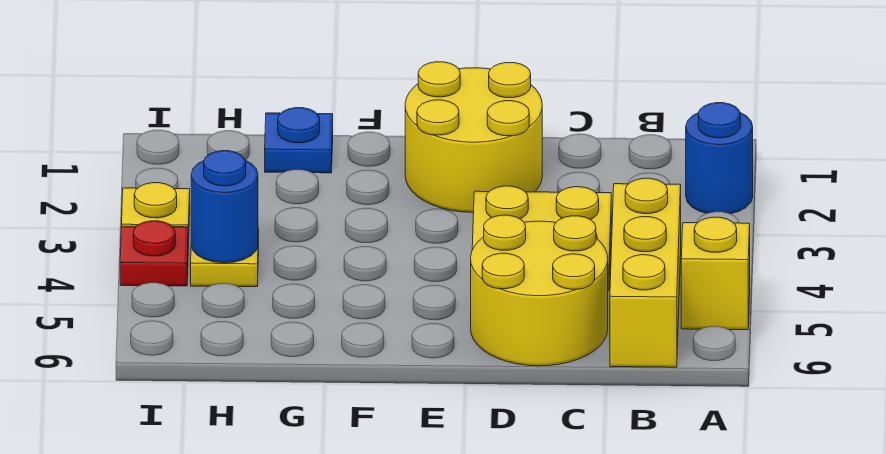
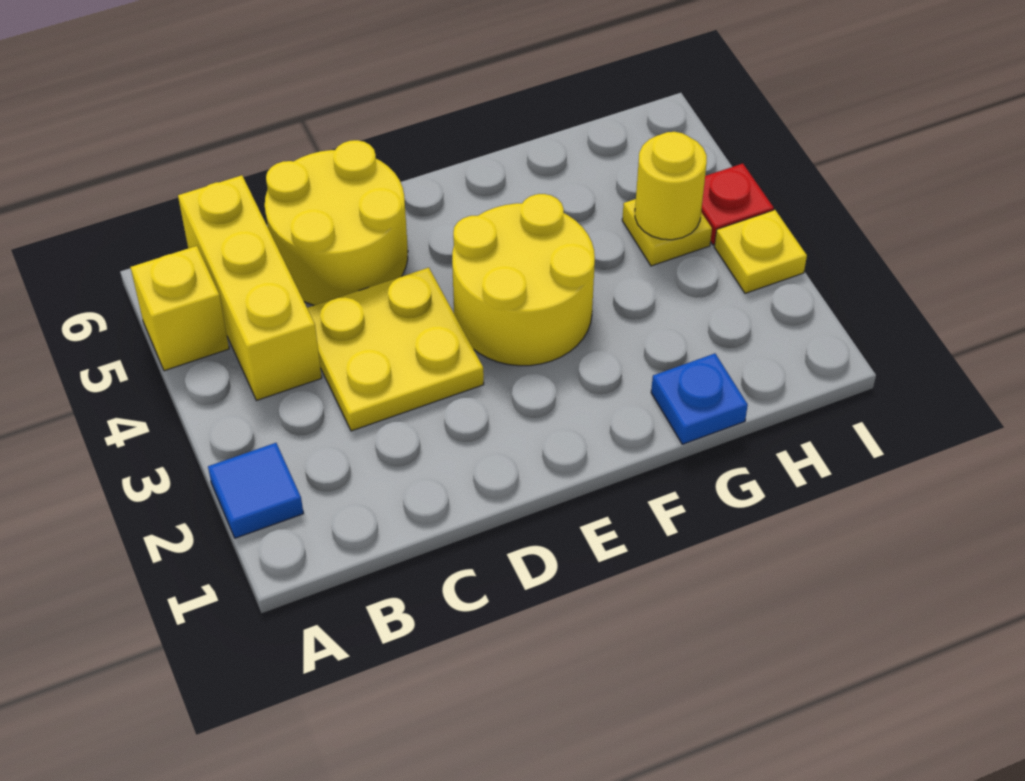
blue round brick A2 level 1 -> blue tile A2 level 1
yellow round brick D1:E2 level 1 -> yellow round brick E3:F4 level 1
blue round brick H4 level 2 -> yellow round brick H4 level 2

